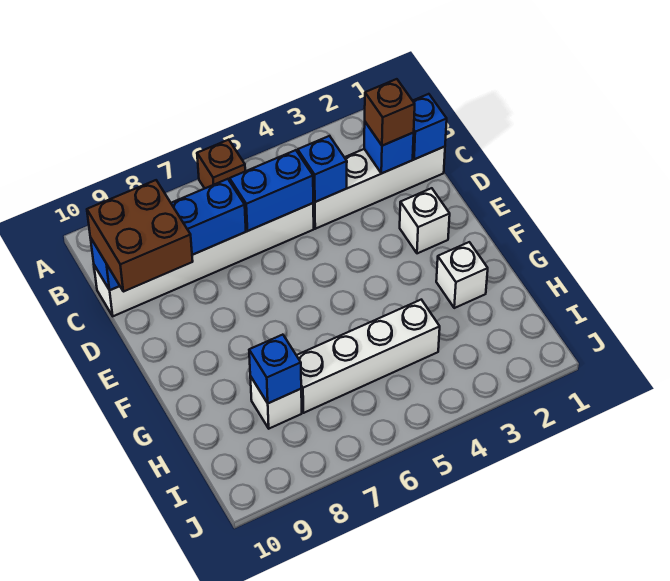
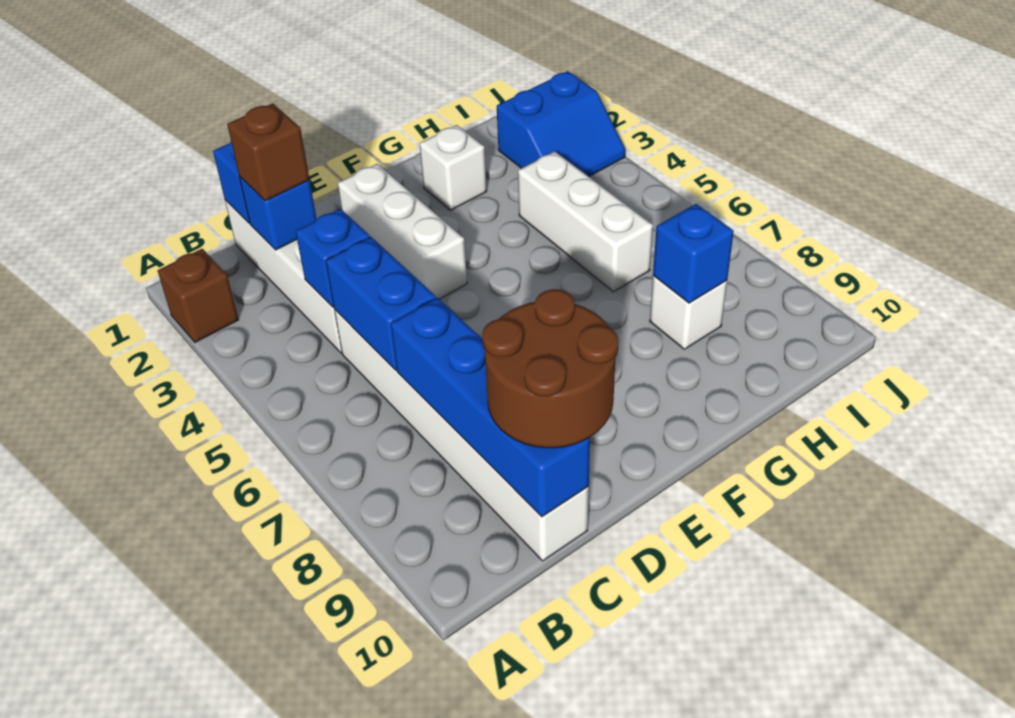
brown brick A6 level 1 -> brown brick A2 level 1
brown brick C9:D10 level 3 -> brown round brick C9:D10 level 3
white brick E2 level 1 -> white brick E2:E4 level 1
white brick H4:H7 level 1 -> white brick H4:H6 level 1
none -> blue slope I2:J3 level 1 top 2

